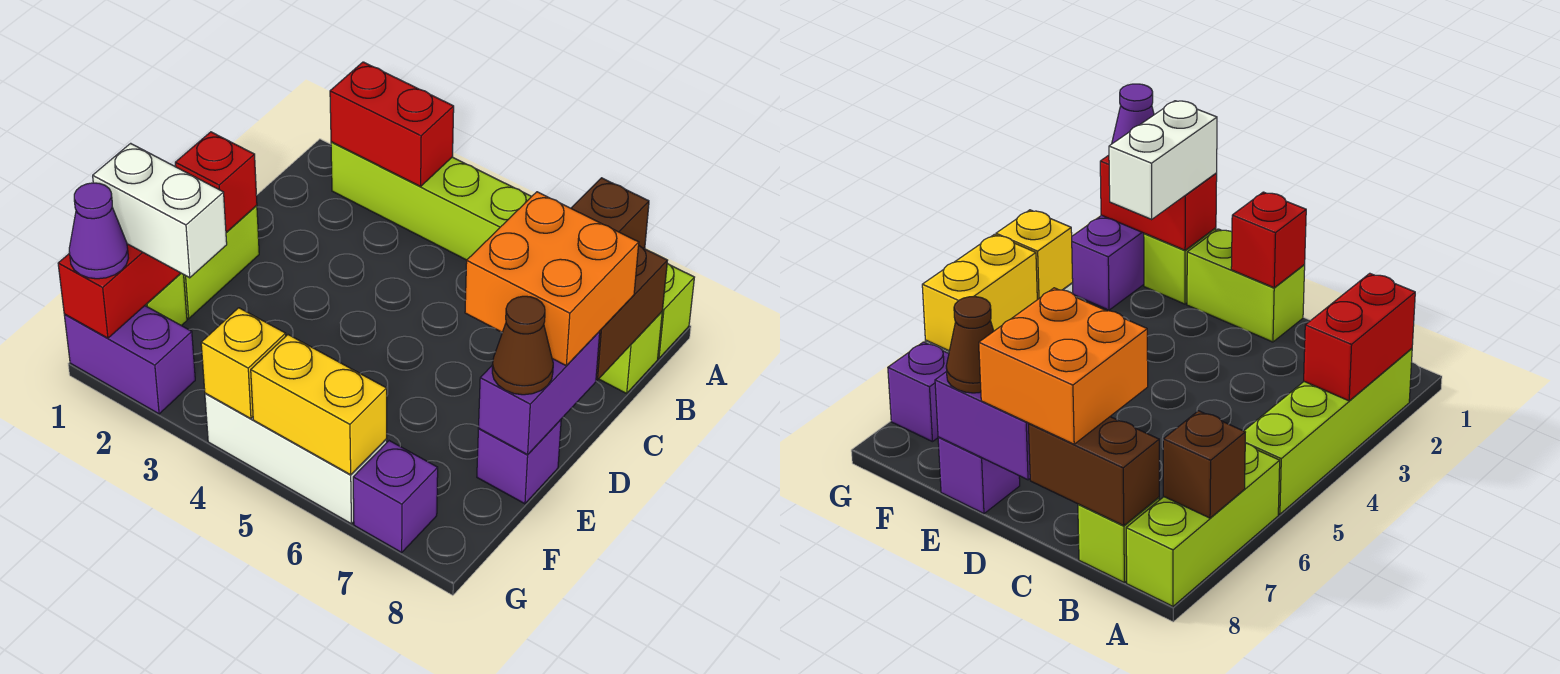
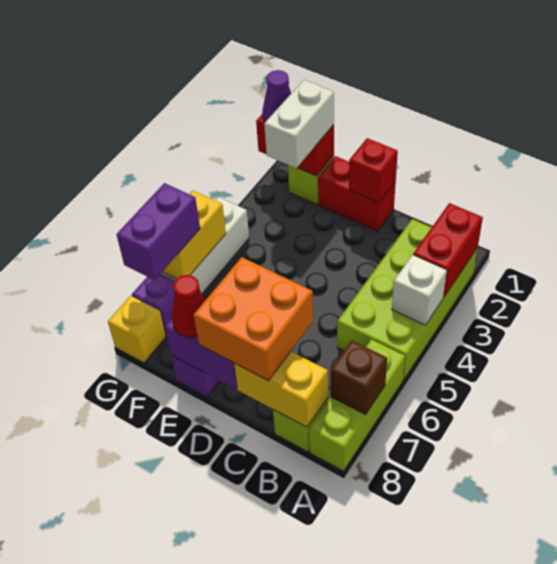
lime brick A2:A5 level 1 -> lime brick A2:B5 level 1
none -> white brick A4 level 2
brown brick B8:C8 level 2 -> yellow brick B8:C8 level 2
lime brick D1:E1 level 1 -> red brick D1:E1 level 1
brown cone E8 level 3 -> red cone E8 level 3
purple brick G1:G2 level 1 -> purple brick G6:G7 level 3
yellow brick G4 level 2 -> yellow brick G8 level 1

